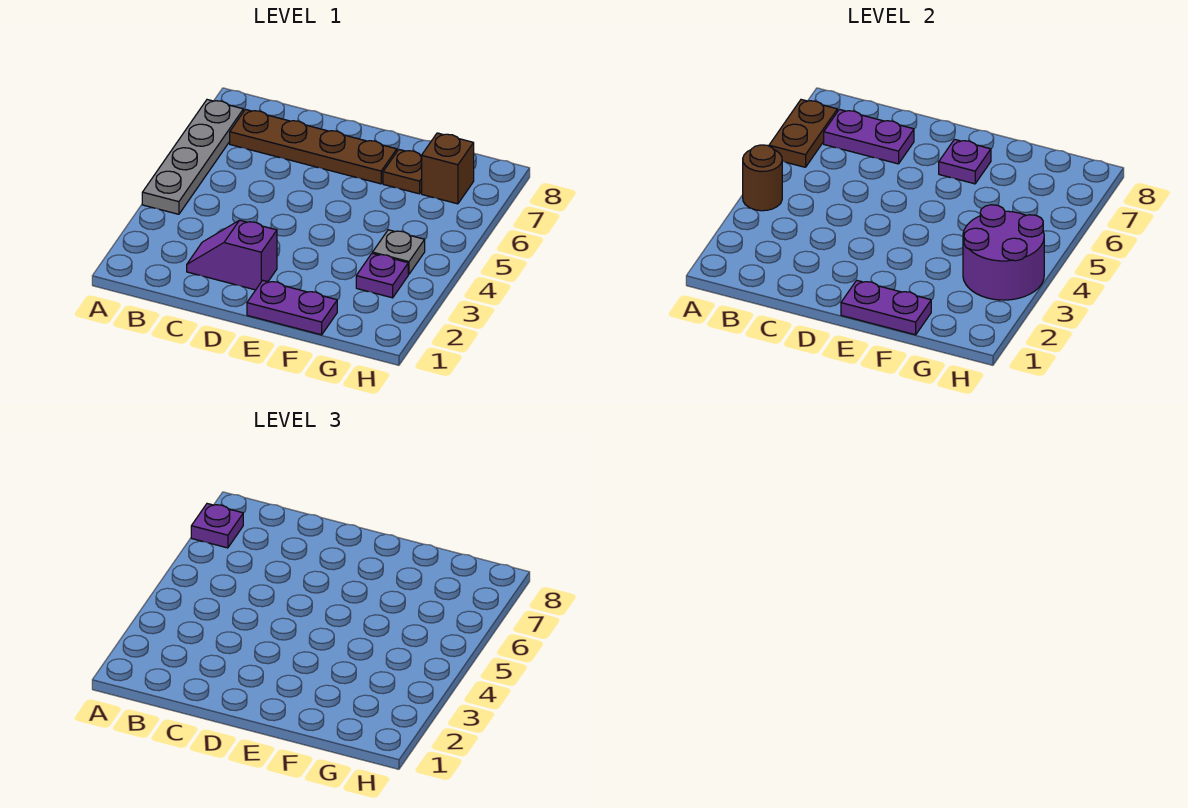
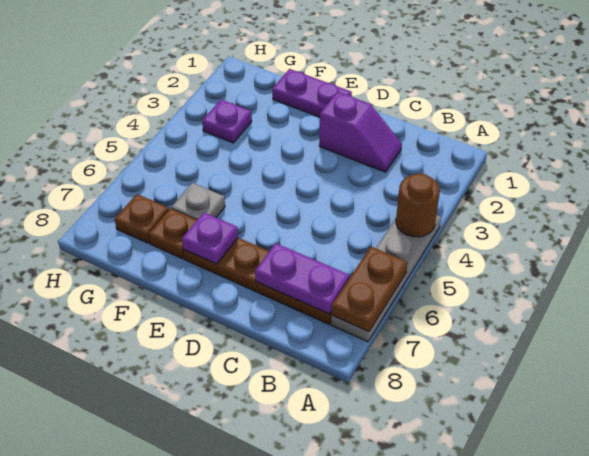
purple plate A7 level 3 -> none
purple plate E1:F1 level 2 -> none
purple round brick G3:H4 level 2 -> none
grey plate G4 level 1 -> grey plate F6 level 1
brown brick G7 level 1 -> brown plate G7 level 1

